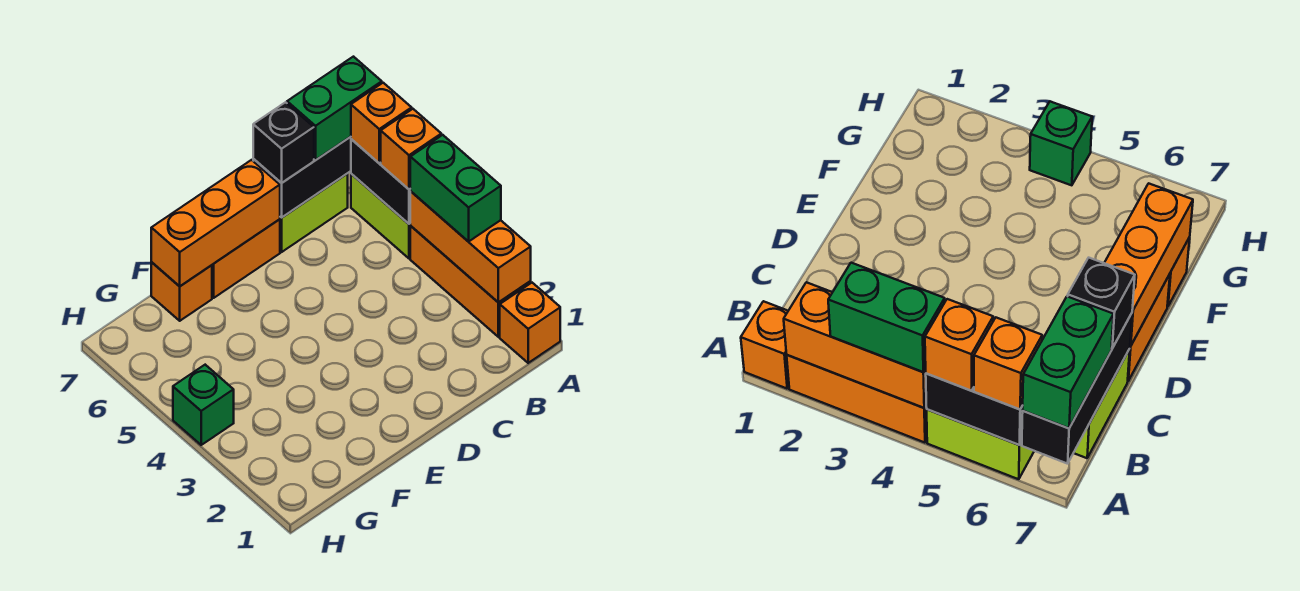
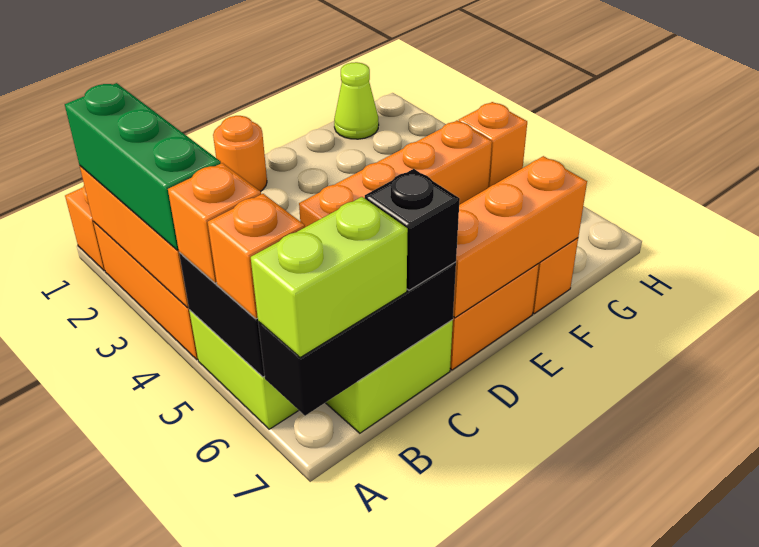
green brick A3:A4 level 3 -> green brick A2:A4 level 3
green brick A7:B7 level 3 -> lime brick A7:B7 level 3
none -> orange round brick D1 level 1
none -> orange brick D4:G4 level 1
none -> lime cone G1 level 1
green brick H4 level 1 -> orange brick H4 level 1

